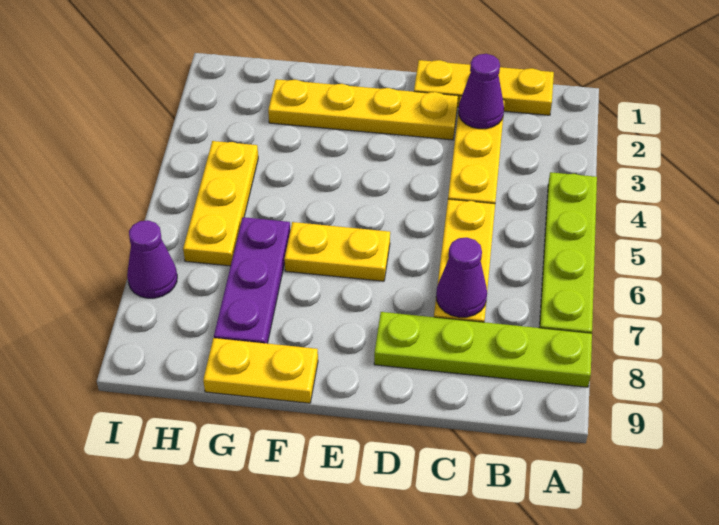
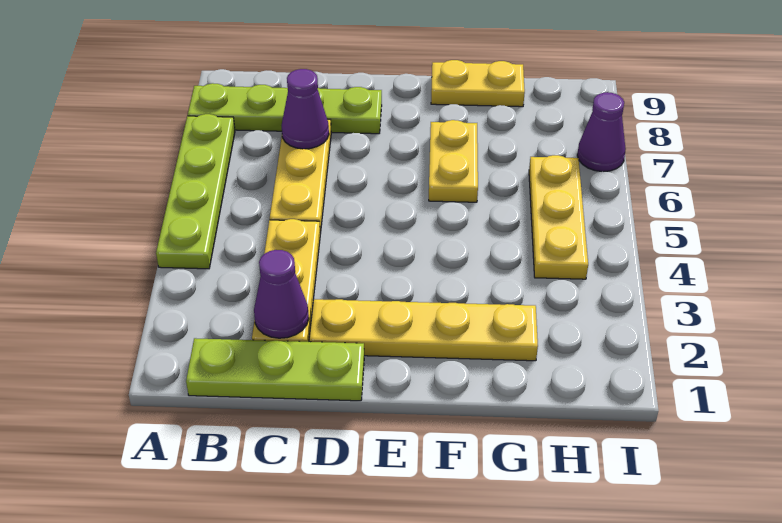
yellow plate B1:D1 level 1 -> lime plate B1:D1 level 1
yellow plate E6:F6 level 1 -> yellow plate F6:F7 level 1
purple plate G6:G8 level 1 -> none

